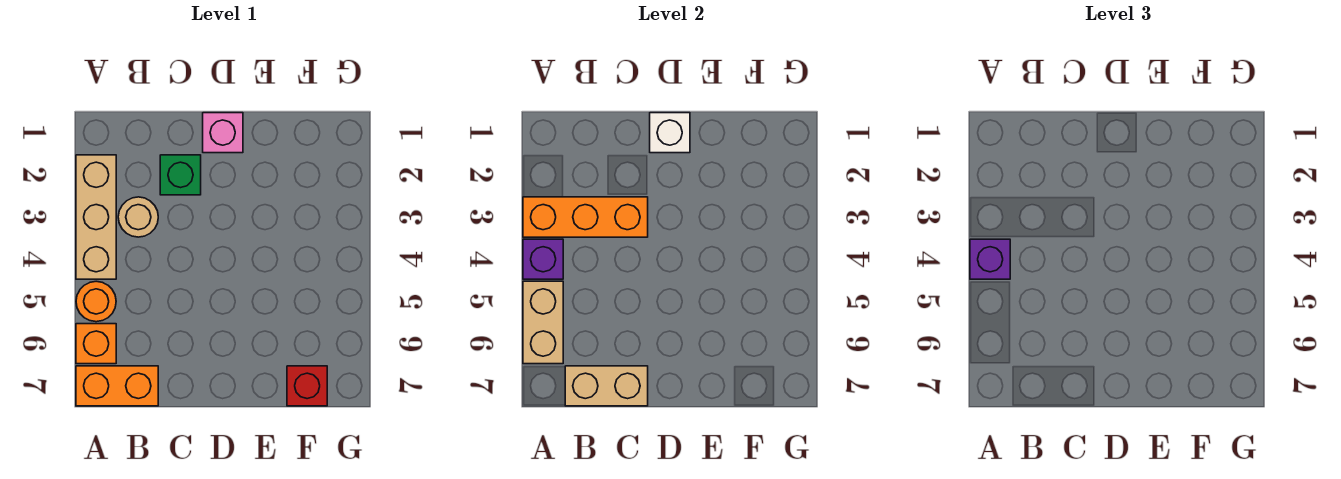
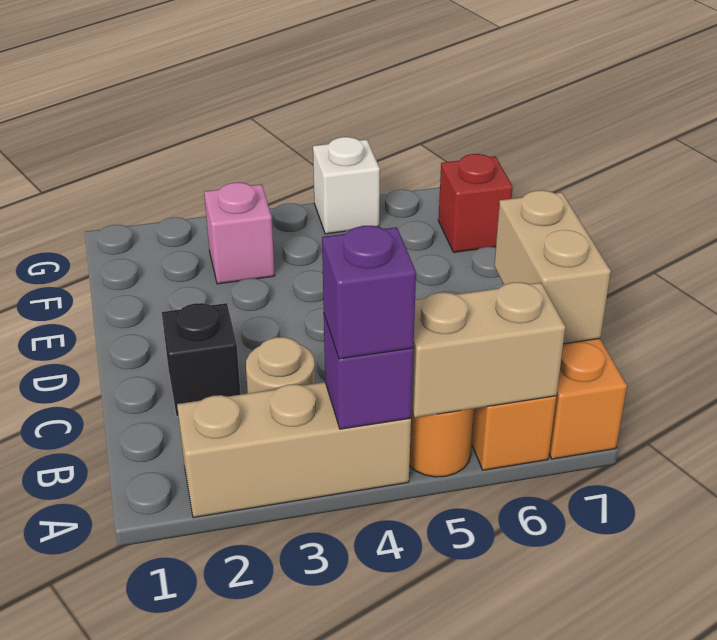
orange brick A3:C3 level 2 -> none
green brick C2 level 1 -> black brick C2 level 1
pink brick D1 level 1 -> pink brick F3 level 1
white brick D1 level 2 -> white brick G5 level 1

